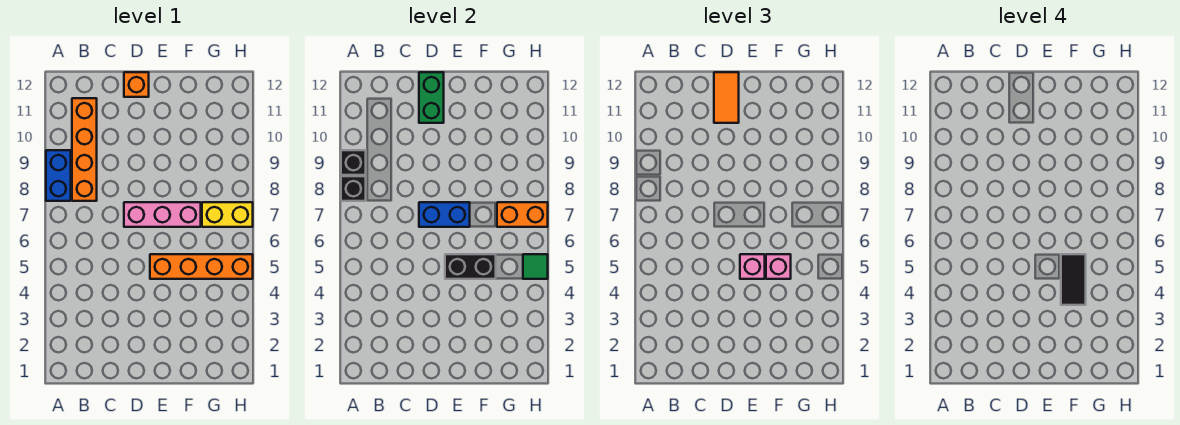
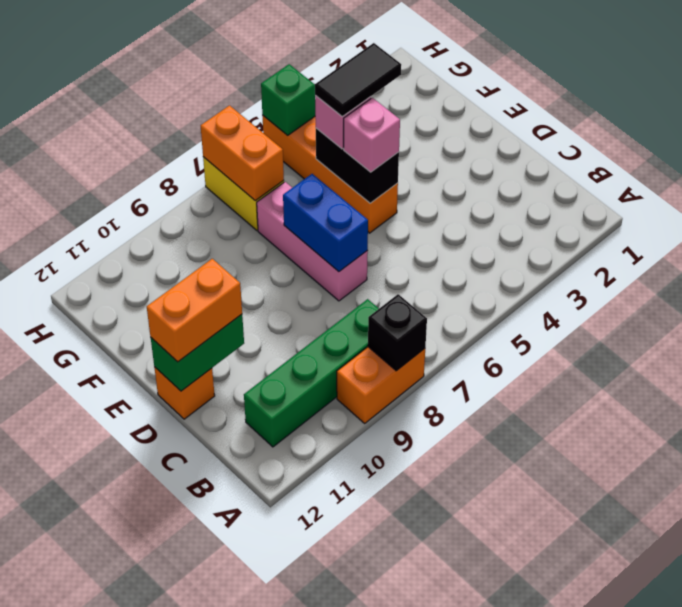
blue brick A8:A9 level 1 -> orange brick A8:A9 level 1
black brick A9 level 2 -> none
orange brick B8:B11 level 1 -> green brick B8:B11 level 1
orange tile D11:D12 level 3 -> orange brick D11:D12 level 3
green tile H5 level 2 -> green brick H5 level 2

